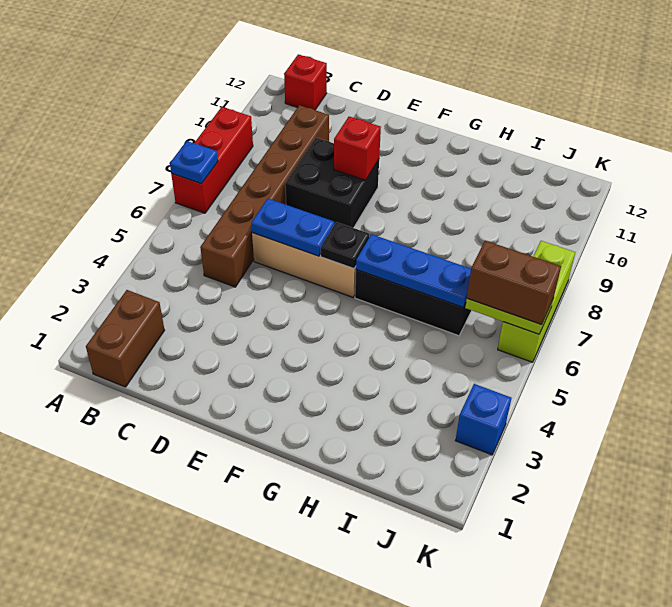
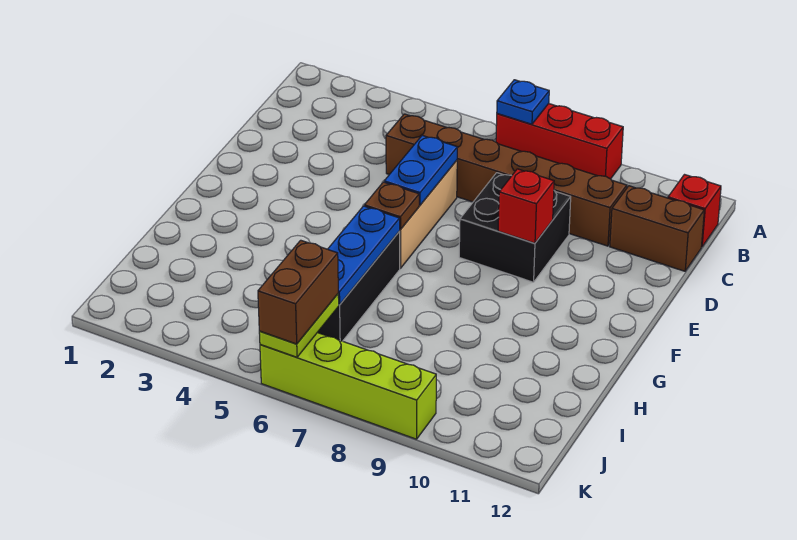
brown brick B1:B2 level 1 -> brown brick C11:C12 level 1
black plate F6 level 2 -> brown plate F6 level 2
blue brick K3 level 1 -> none
lime brick K6:K8 level 1 -> lime brick K6:K9 level 1

